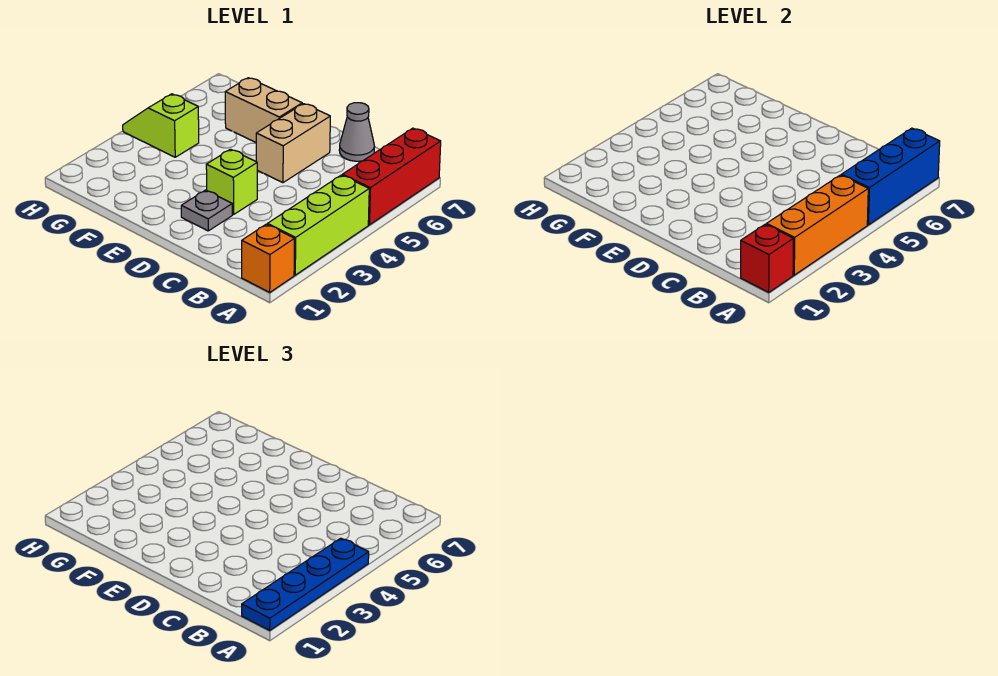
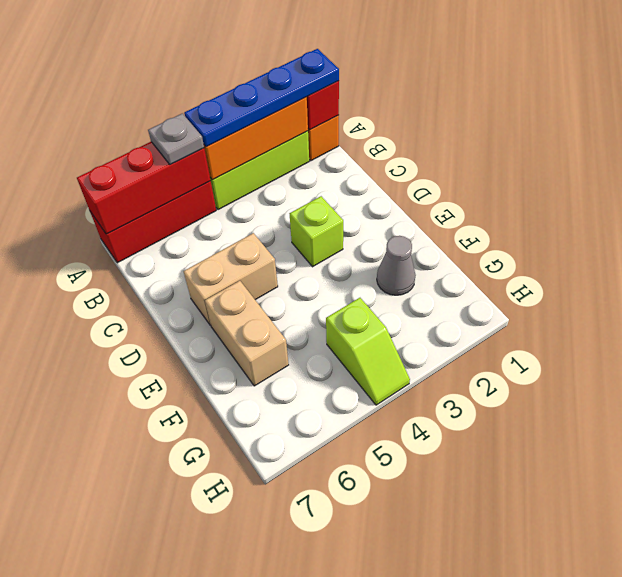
blue brick A5:A7 level 2 -> red brick A5:A7 level 2
grey cone C7 level 1 -> grey cone F2 level 1
grey plate D2 level 1 -> grey plate A5 level 3

